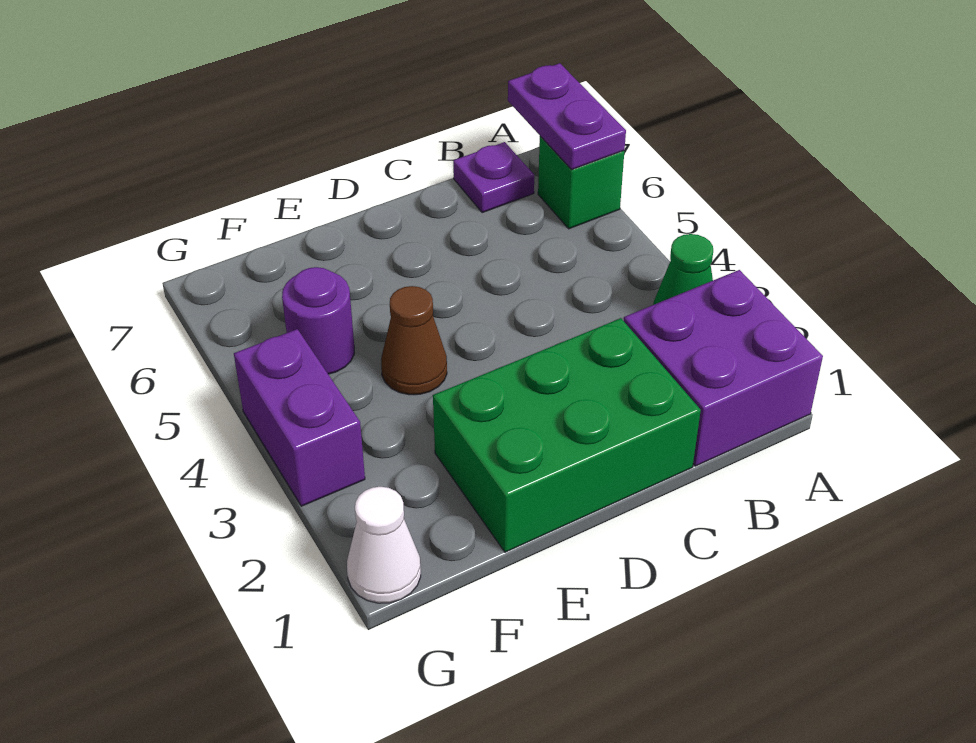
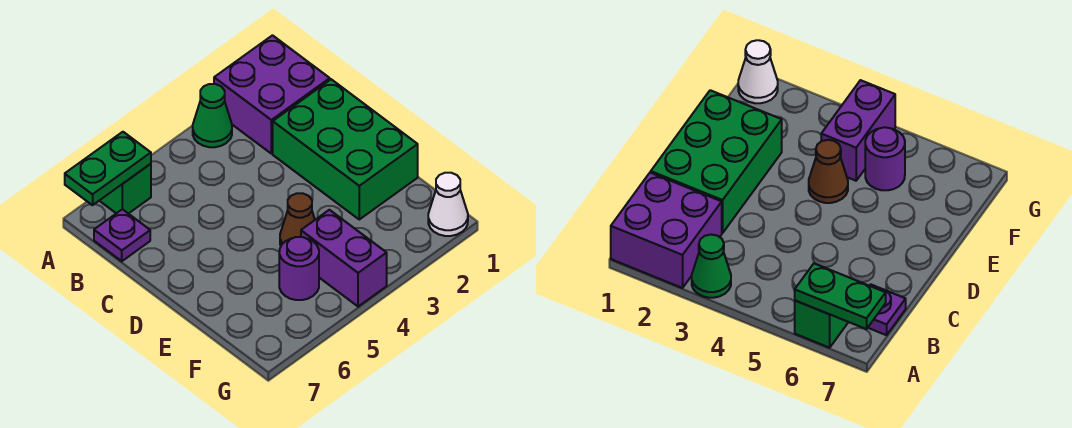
purple plate A6:A7 level 2 -> green plate A6:A7 level 2
purple brick G3:G4 level 1 -> purple brick F4:G4 level 1

